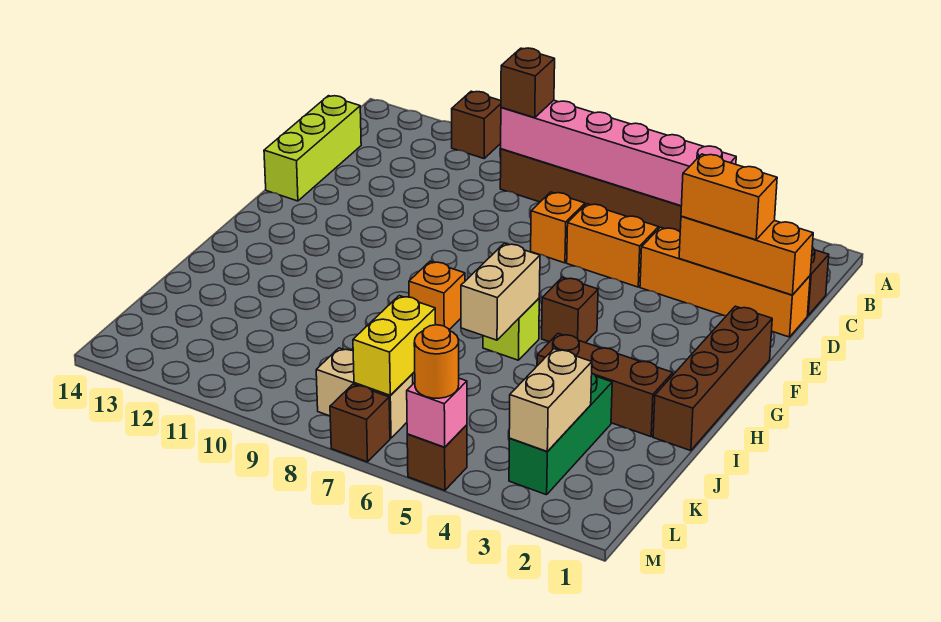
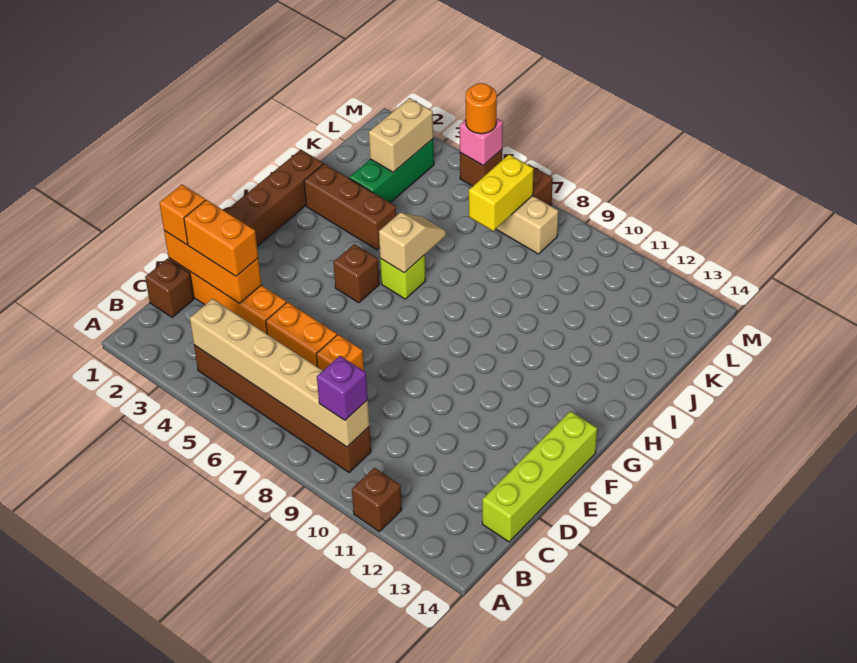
pink brick B4:B9 level 2 -> tan brick B4:B9 level 2
brown brick B9 level 3 -> purple brick B9 level 3
lime brick C14:E14 level 1 -> lime brick C14:F14 level 1
tan brick H6:I6 level 2 -> tan slope H6:I6 level 2 top H
orange brick H8 level 1 -> orange brick D1 level 3

